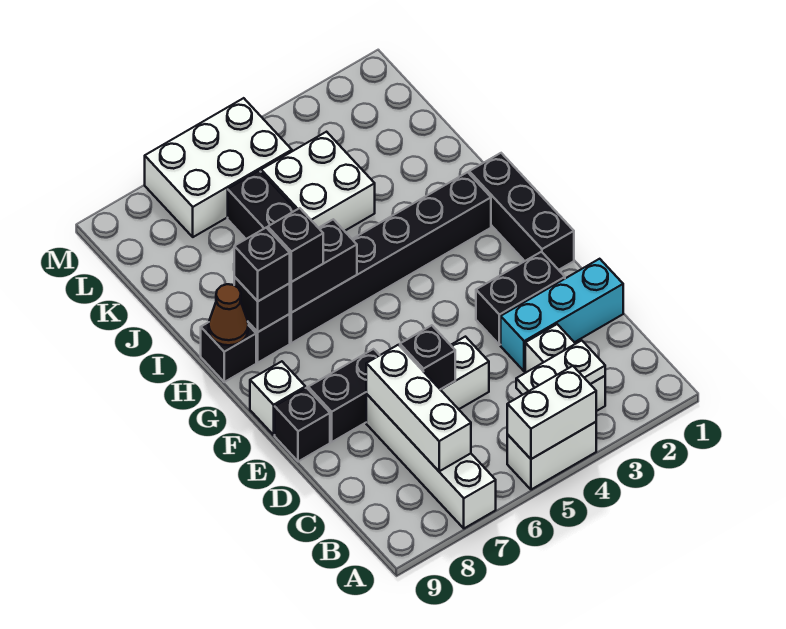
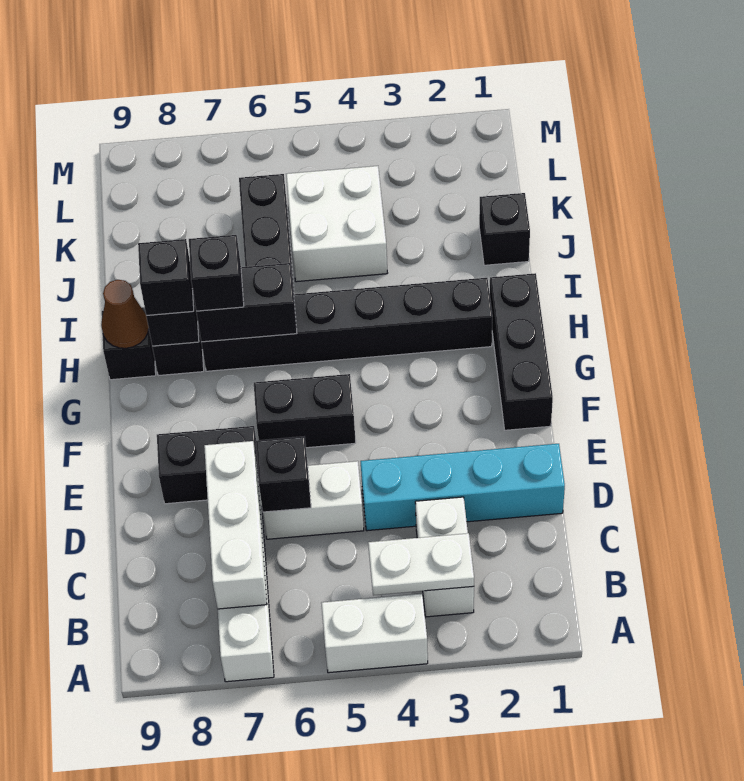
white brick A4:A5 level 2 -> none
cyan brick D1:D3 level 1 -> cyan brick D1:D4 level 1
black brick E2:E3 level 1 -> black brick F5:F6 level 1
black brick E9 level 1 -> black brick J1 level 1
white brick F9 level 1 -> none
white brick L5:M7 level 1 -> none

